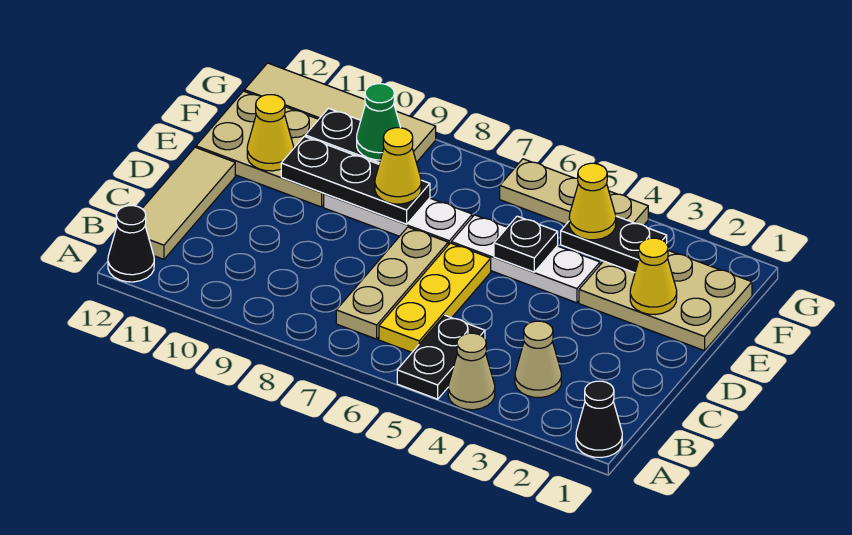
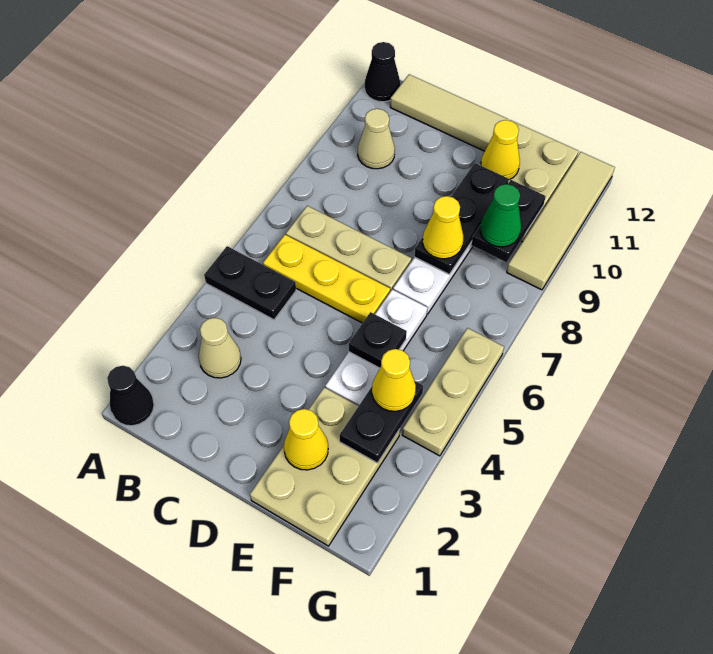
tan cone A4 level 1 -> tan cone B10 level 1

